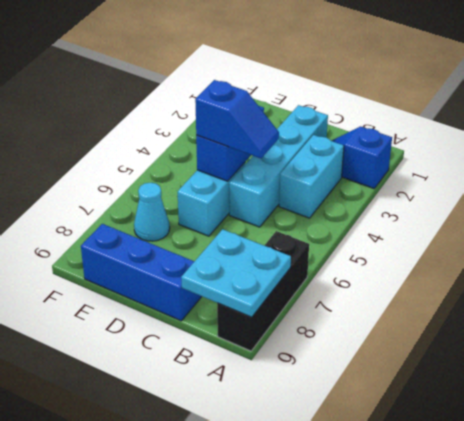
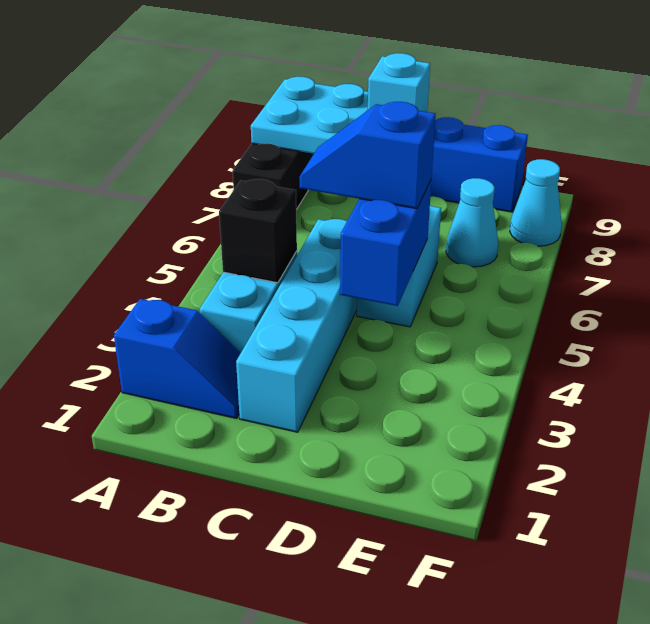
none -> black brick B4 level 2
none -> cyan brick C9 level 2
none -> cyan cone F8 level 1

